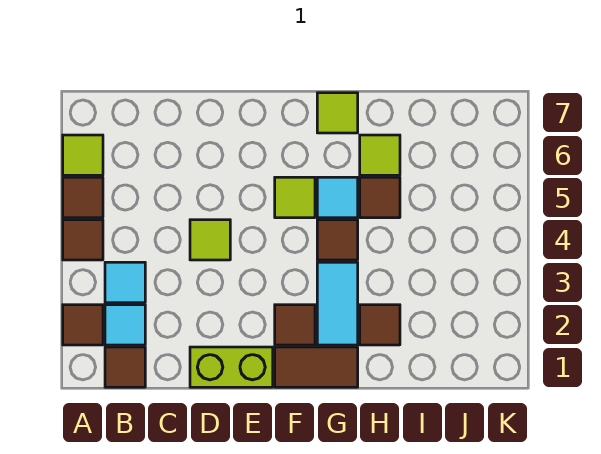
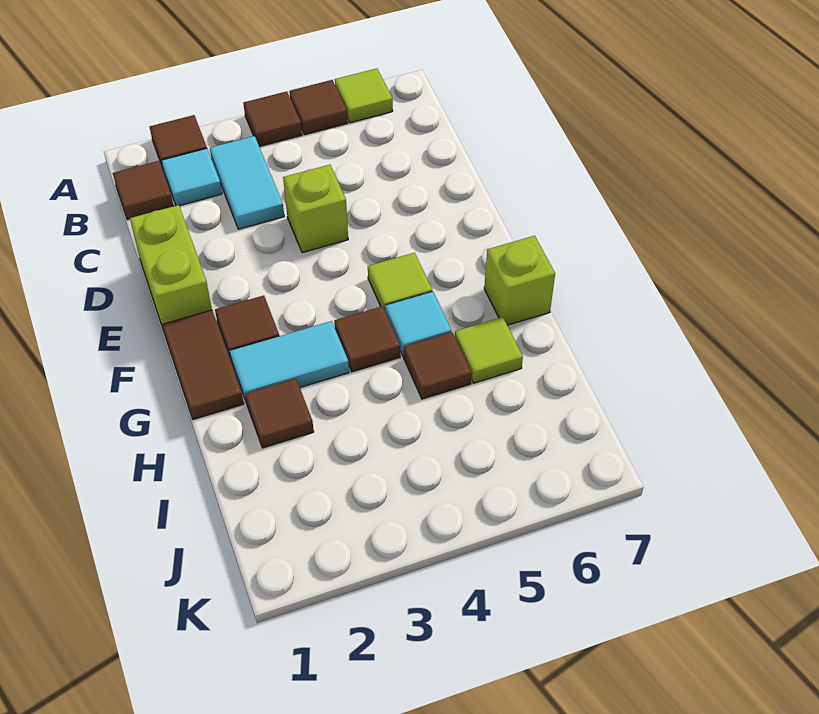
cyan tile B3 level 1 -> cyan tile B3:C3 level 1
lime tile D4 level 1 -> lime brick D4 level 1
lime tile G7 level 1 -> lime brick G7 level 1

